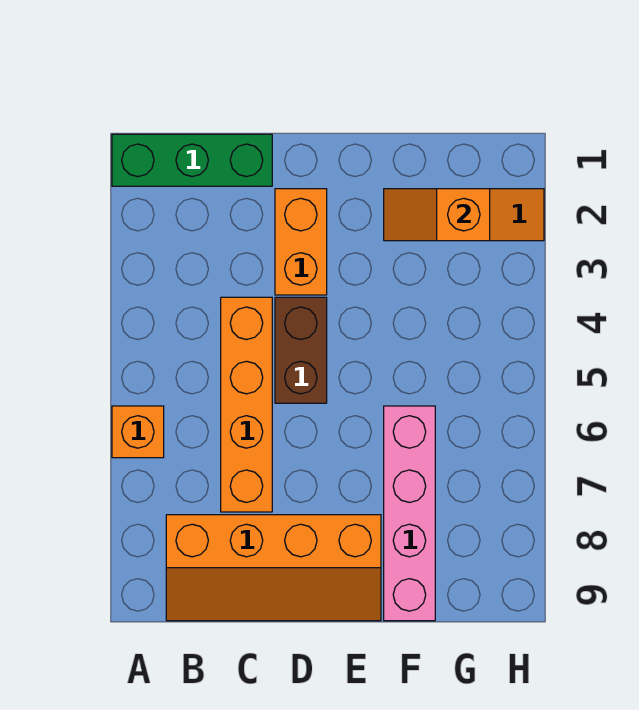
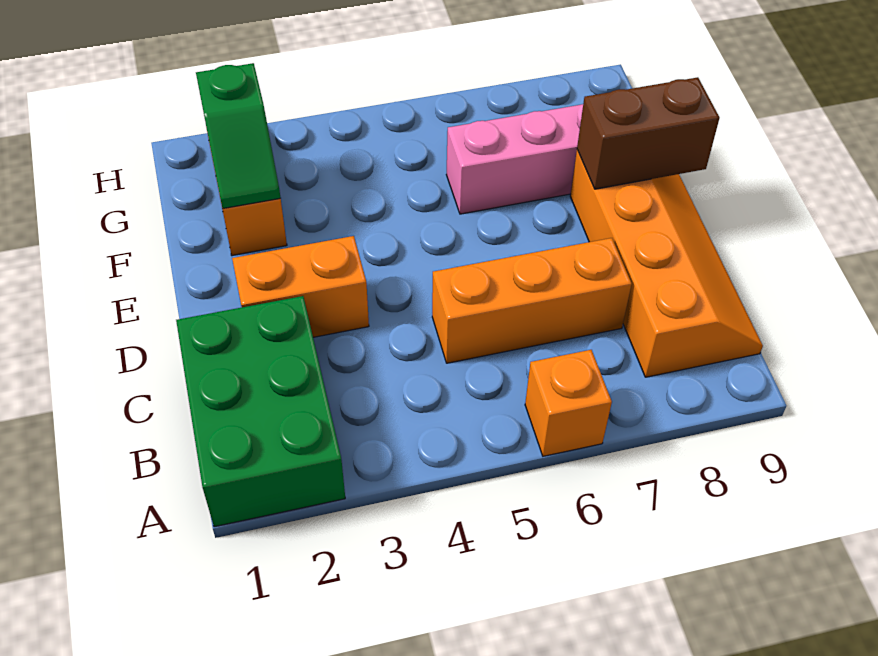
green brick A1:C1 level 1 -> green brick A1:C2 level 1
orange brick C4:C7 level 1 -> orange brick C5:C7 level 1
brown brick D4:D5 level 1 -> brown brick E8:E9 level 2
orange slope F2:G2 level 2 top G -> green slope F2:G2 level 2 top G

